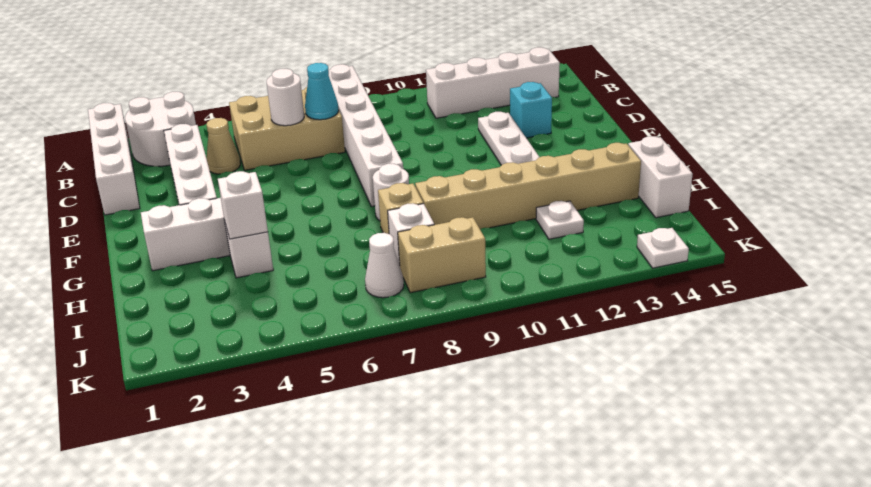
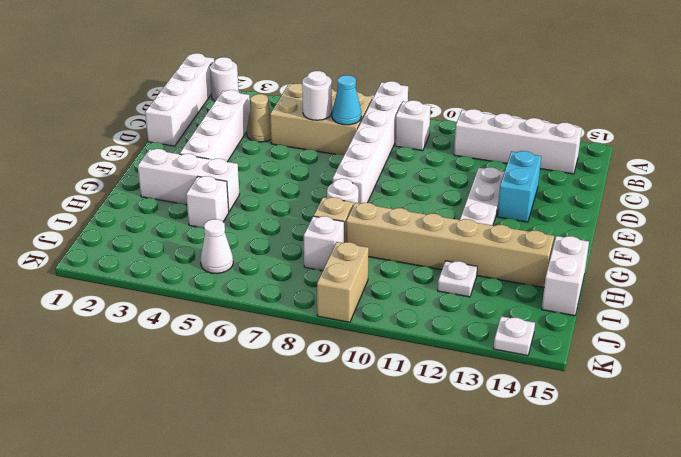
white round brick A2:B3 level 1 -> white round brick A2 level 1
cyan brick D13 level 1 -> cyan brick D13:E13 level 1
white brick H4 level 2 -> white brick B9 level 1
white cone J7 level 1 -> white cone J5 level 1
tan brick J8:J9 level 1 -> tan brick J9:K9 level 1

